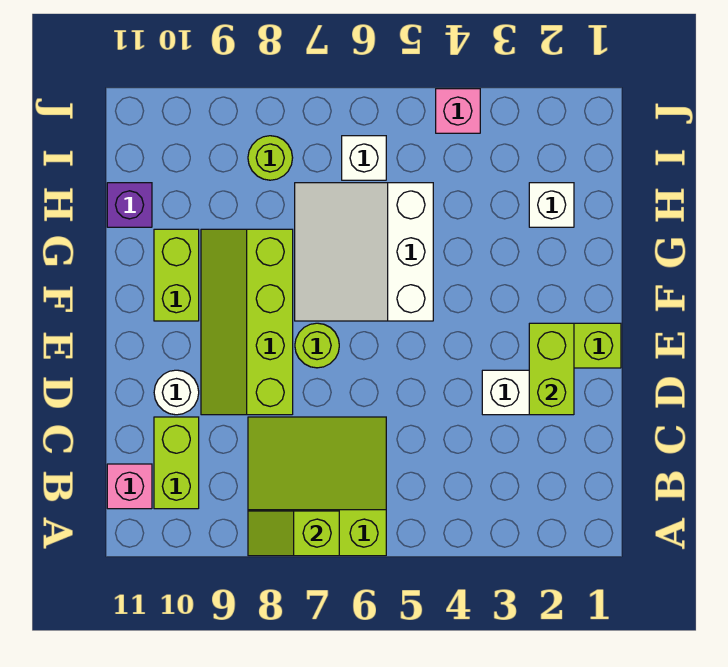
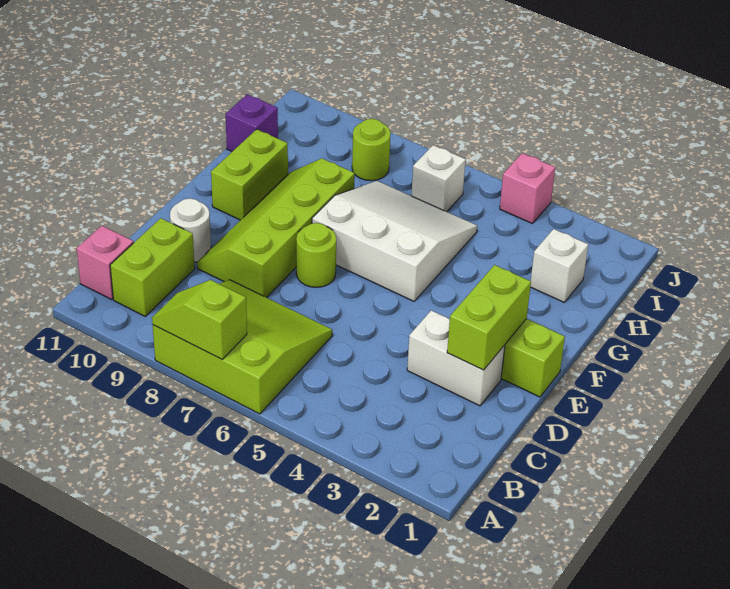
white slope F5:H7 level 1 top 5 -> white slope F5:H7 level 1 top F

